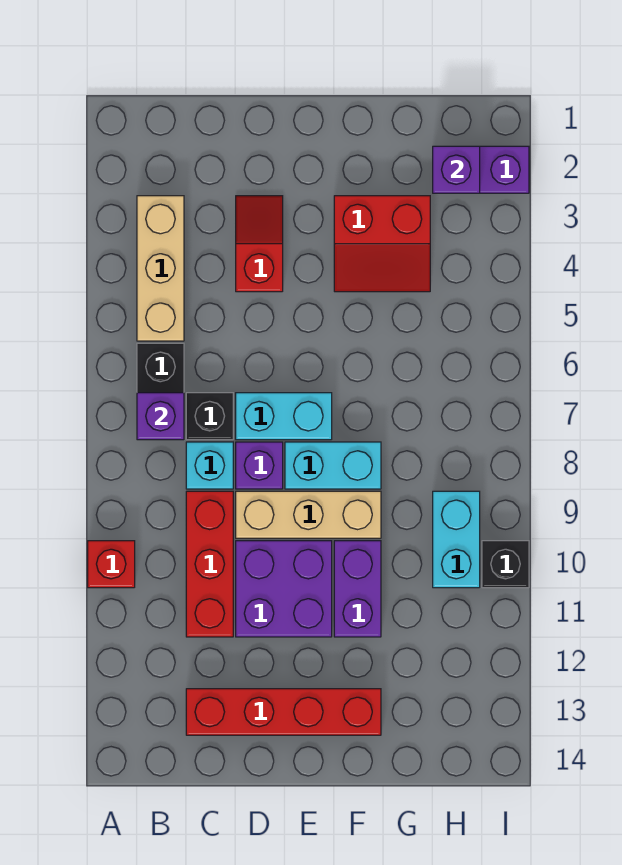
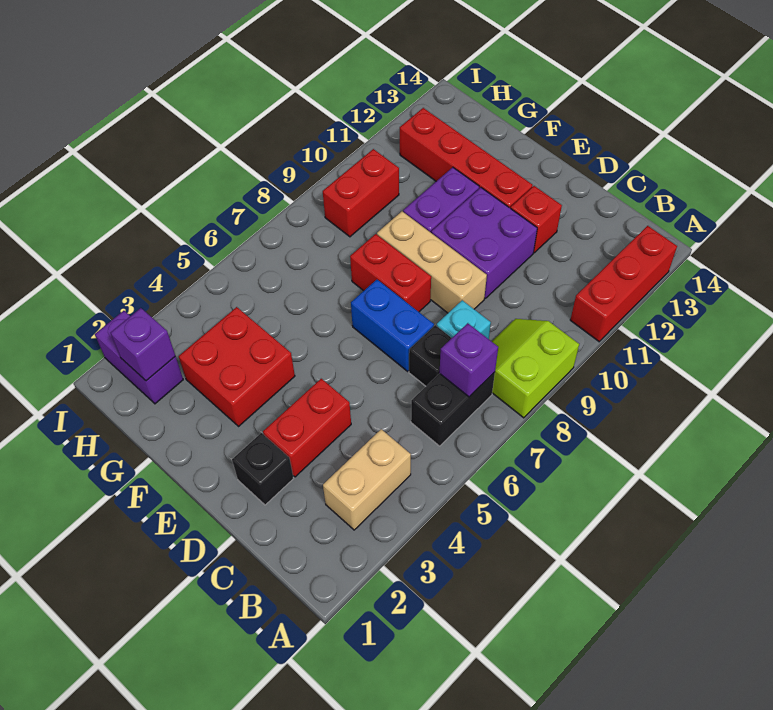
none -> lime slope A8:B9 level 1 top A
red brick A10 level 1 -> red brick D12 level 1
tan brick B3:B5 level 1 -> tan brick B3:B4 level 1
red brick C9:C11 level 1 -> red brick A11:A13 level 1
red brick C13:F13 level 1 -> red brick E12:H12 level 1
red slope D3:D4 level 1 top 4 -> red brick D3:D4 level 1
cyan brick D7:E7 level 1 -> blue brick D7:E7 level 1
purple brick D8 level 1 -> none
cyan brick E8:F8 level 1 -> red brick E8:F8 level 1
red slope F3:G4 level 1 top 3 -> red brick F3:G4 level 1
cyan brick H9:H10 level 1 -> red brick H9:H10 level 1
black brick I10 level 1 -> black brick D2 level 1

